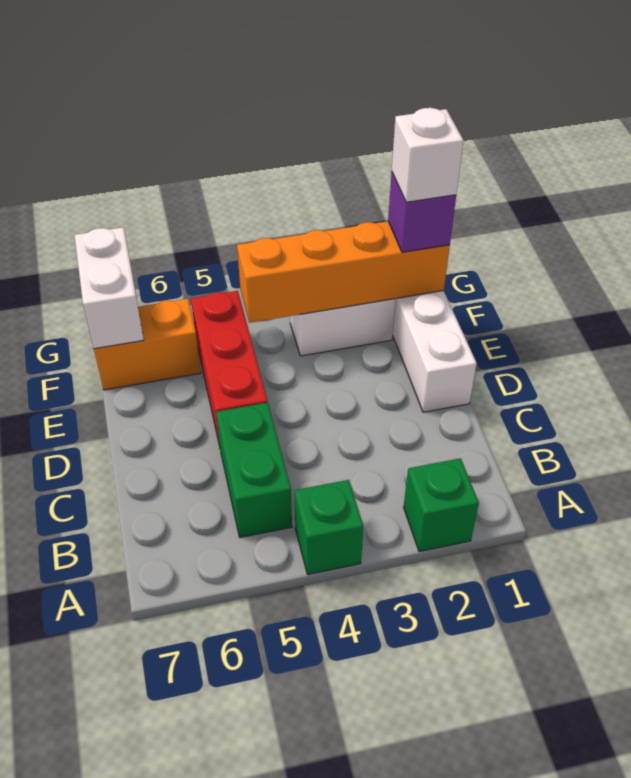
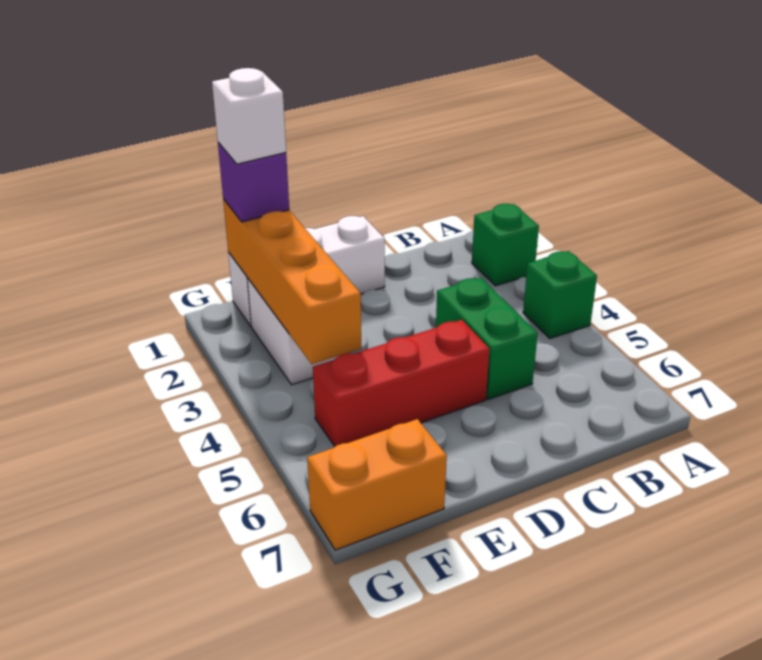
green brick B5:C5 level 1 -> green brick C4:C5 level 1
orange brick F6:F7 level 1 -> orange brick F7:G7 level 1
white brick F7:G7 level 2 -> none

